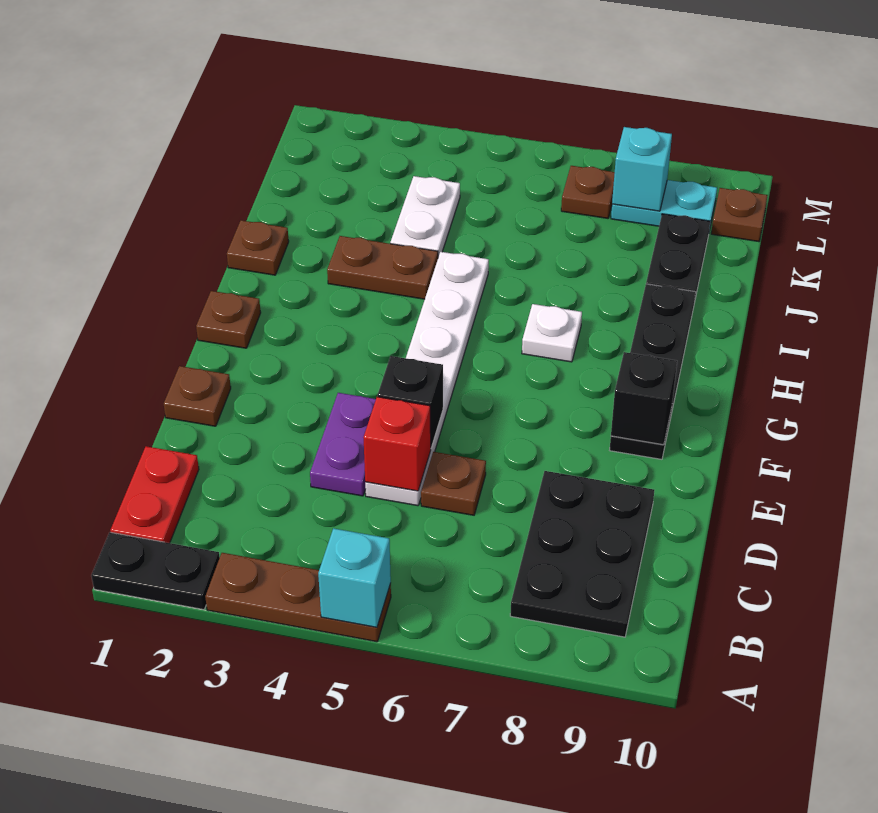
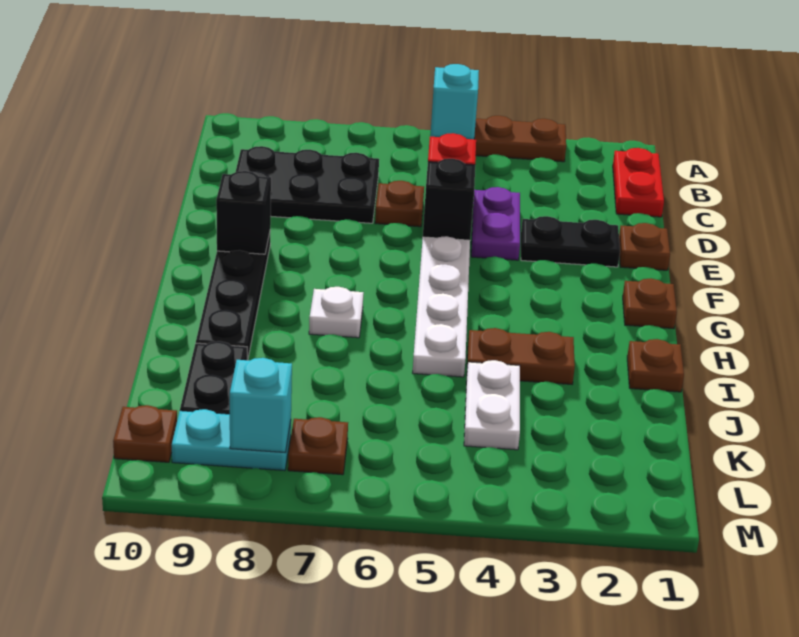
black plate A1:A2 level 1 -> black plate E2:E3 level 1
black plate B8:D9 level 1 -> black plate C7:D9 level 1

